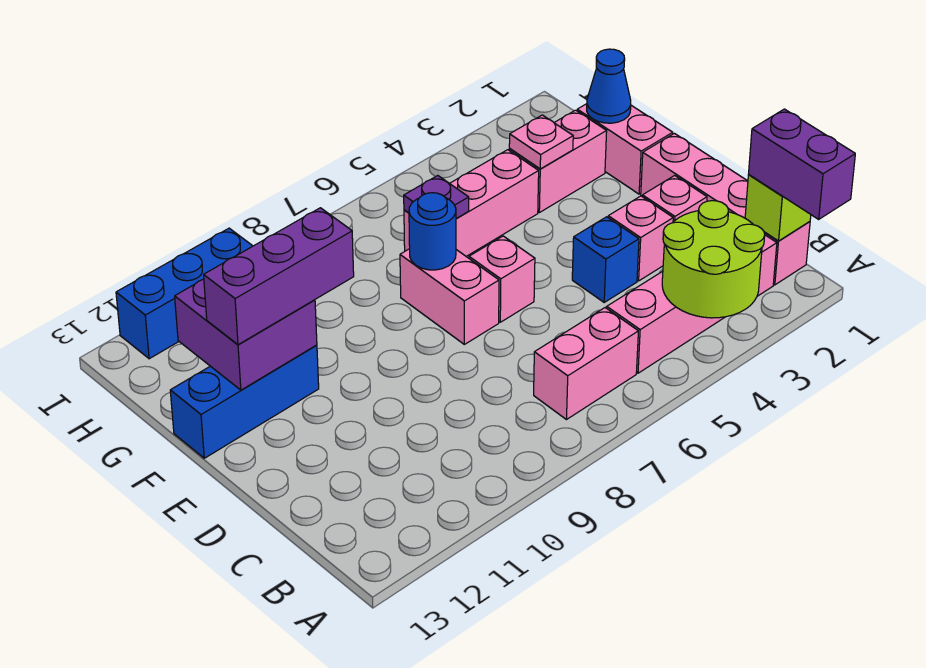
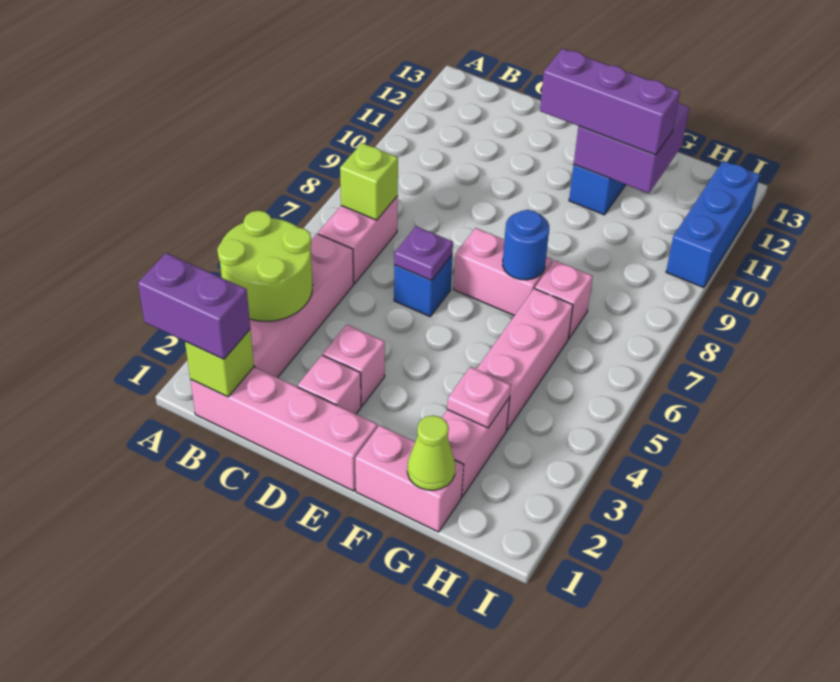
none -> lime brick B7 level 2
blue brick D4 level 1 -> blue brick D6 level 1
pink brick E6 level 1 -> pink brick G7 level 1
purple brick F10:F12 level 3 -> purple brick E11:G11 level 3
blue cone G1 level 2 -> lime cone G1 level 2
purple plate G6 level 2 -> purple plate D6 level 2

